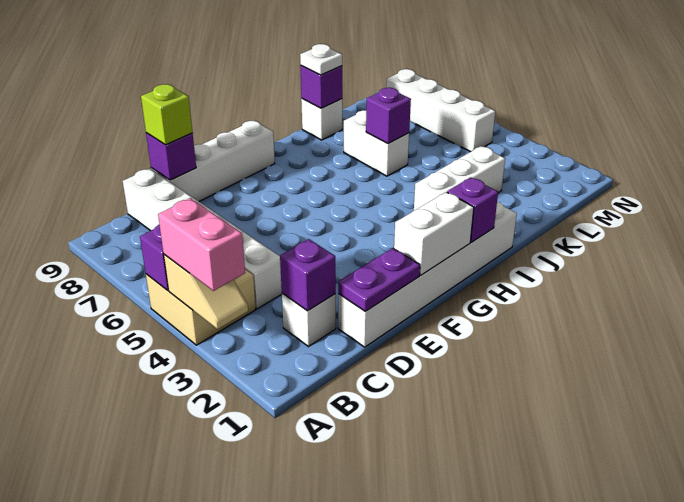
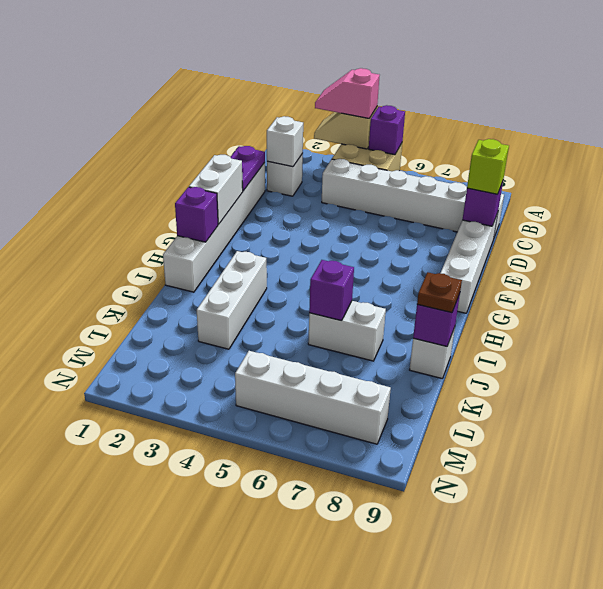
pink brick A3:A4 level 3 -> pink slope A3:A4 level 3 top 4
purple brick C2 level 2 -> white brick C2 level 2
white plate J9 level 3 -> brown plate J9 level 3

